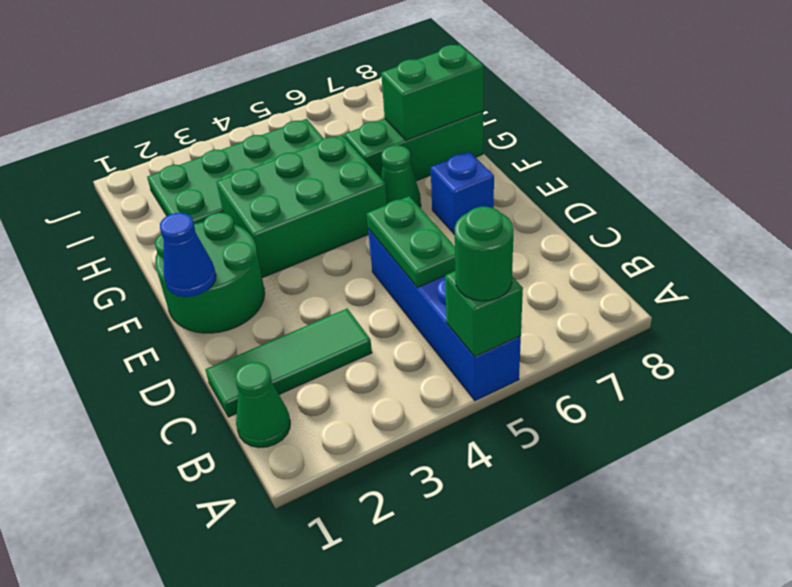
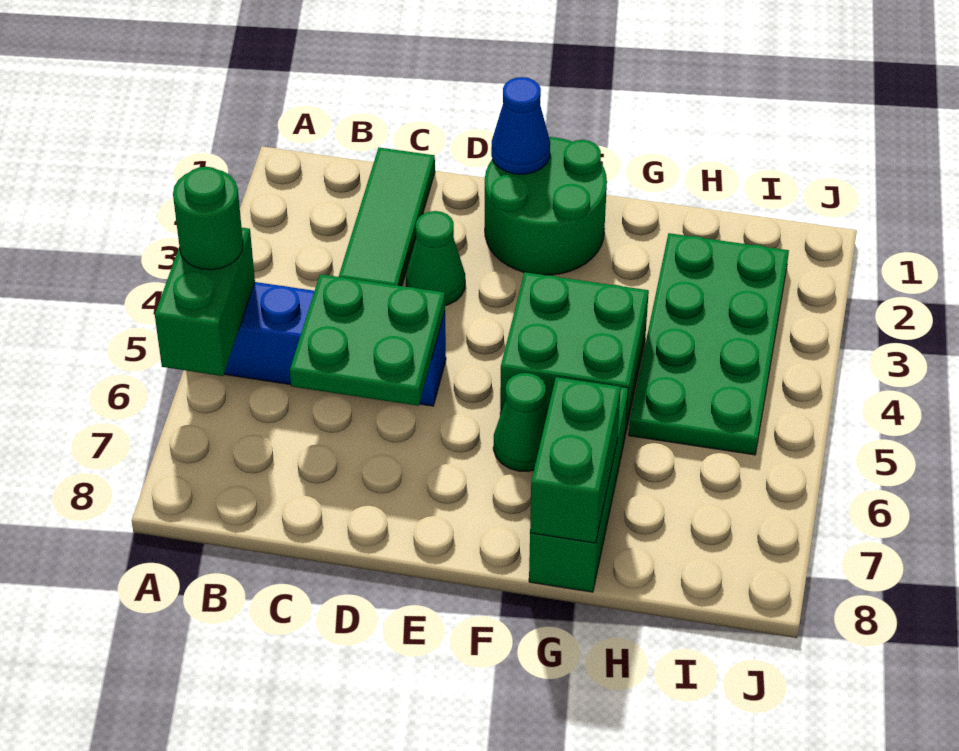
green brick A5 level 2 -> green brick A5:A6 level 2
green cone B1 level 1 -> green cone D3 level 1
green plate C5:D5 level 2 -> green plate C5:D6 level 2
blue brick E7 level 1 -> none
green brick F3:G5 level 1 -> green brick F4:G5 level 1

